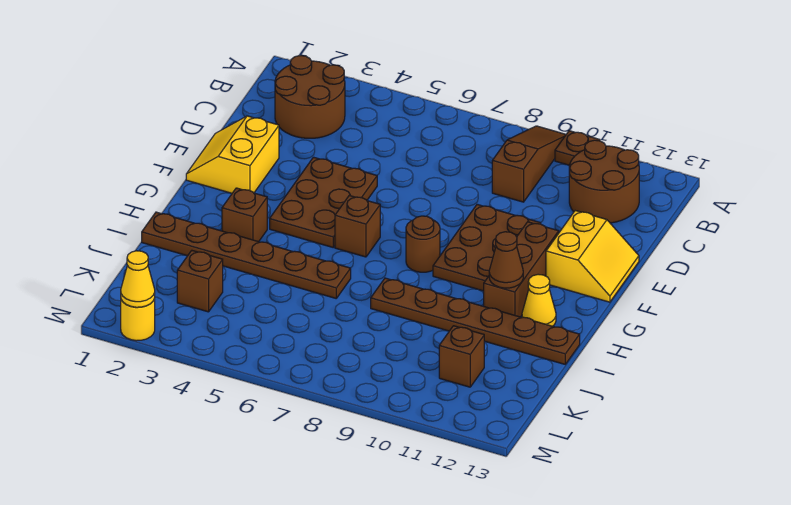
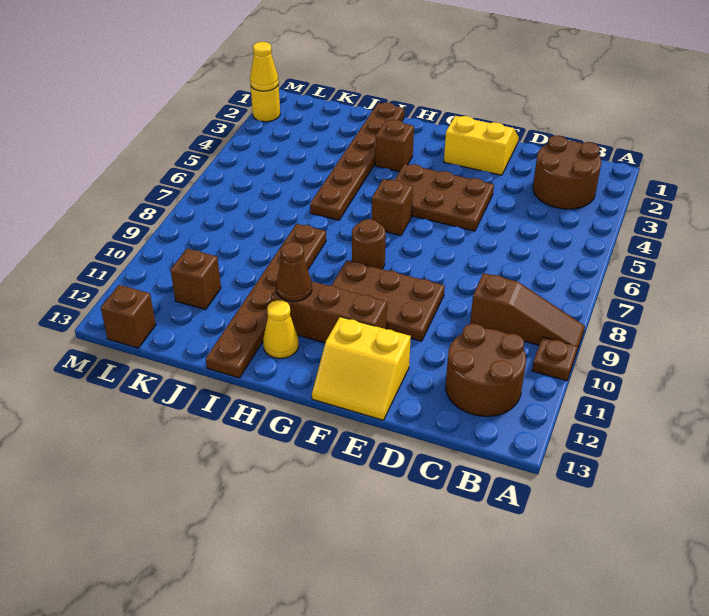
brown brick K3 level 1 -> brown brick L13 level 1

